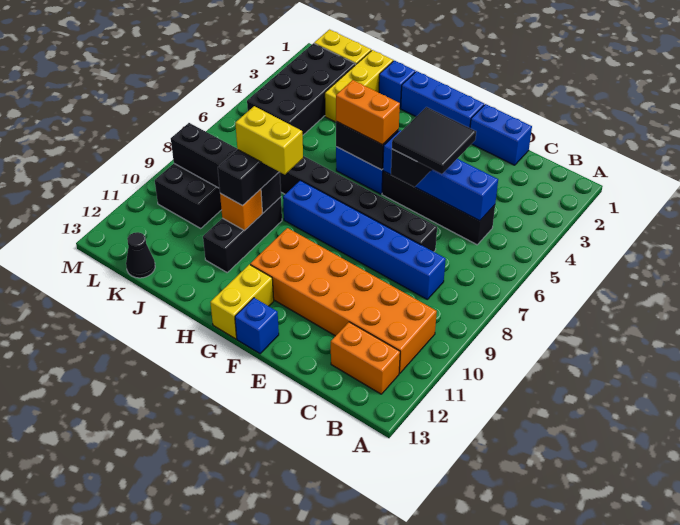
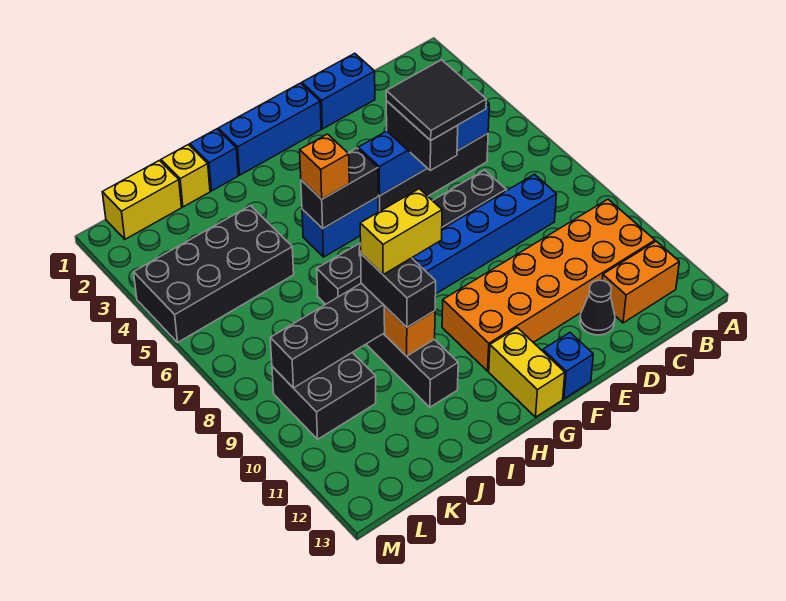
orange brick G5:H5 level 3 -> orange brick H5 level 3
yellow brick J1:J3 level 1 -> yellow brick J1 level 1
black brick K2:L5 level 1 -> black brick J4:M5 level 1
black cone K13 level 1 -> black cone D12 level 1

